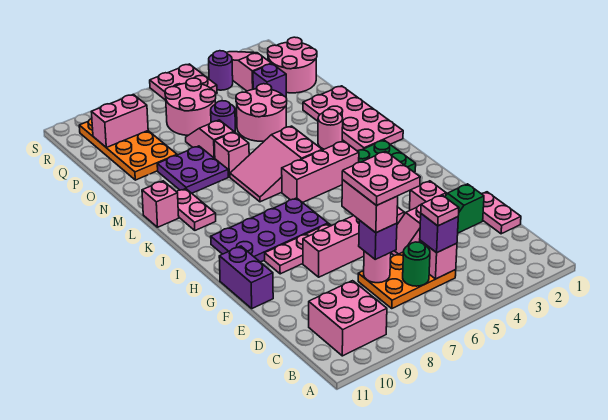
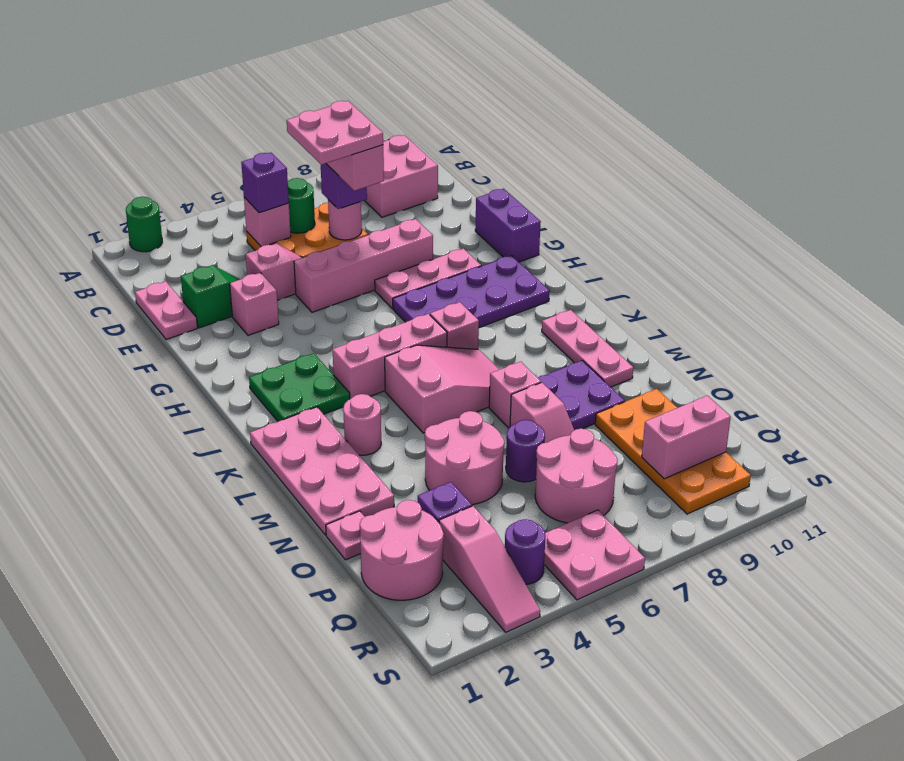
none -> green round brick A2 level 1
pink plate C5 level 4 -> pink plate O1 level 1
pink plate K10:L10 level 1 -> pink plate K10:M10 level 1
pink brick L11 level 1 -> pink brick J7 level 1

